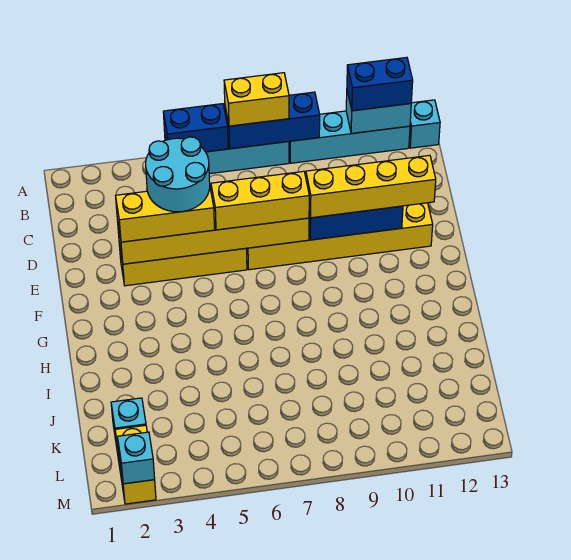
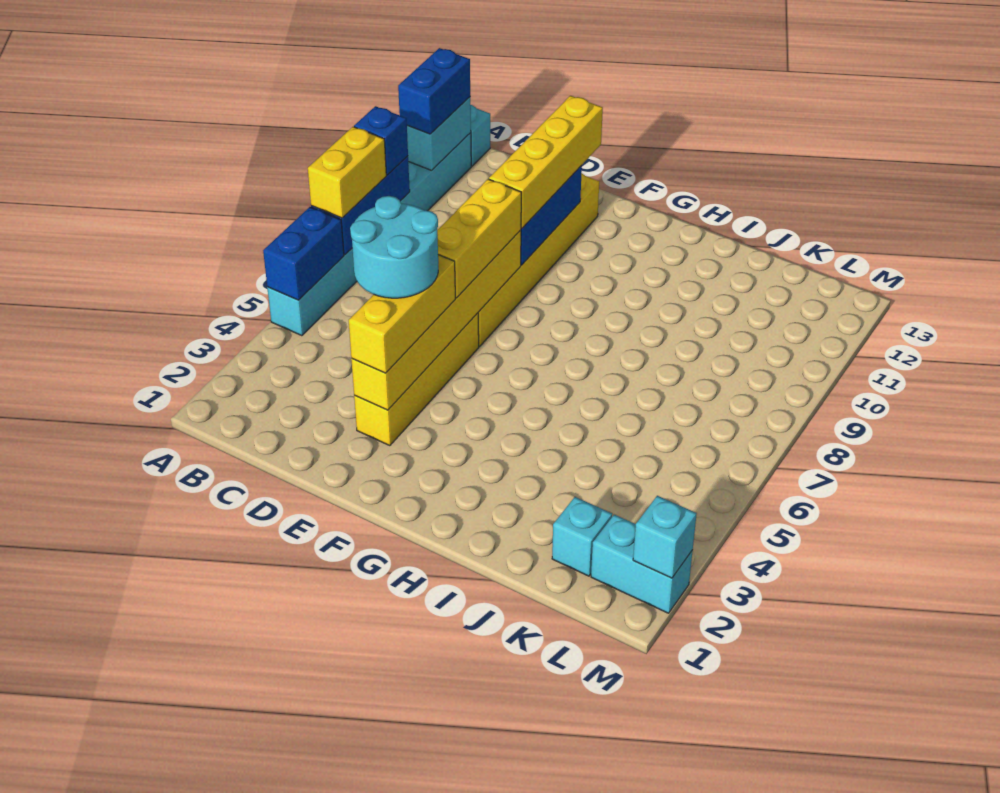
none -> blue brick A9 level 3
yellow brick L2:M2 level 1 -> cyan brick L2:M2 level 1

